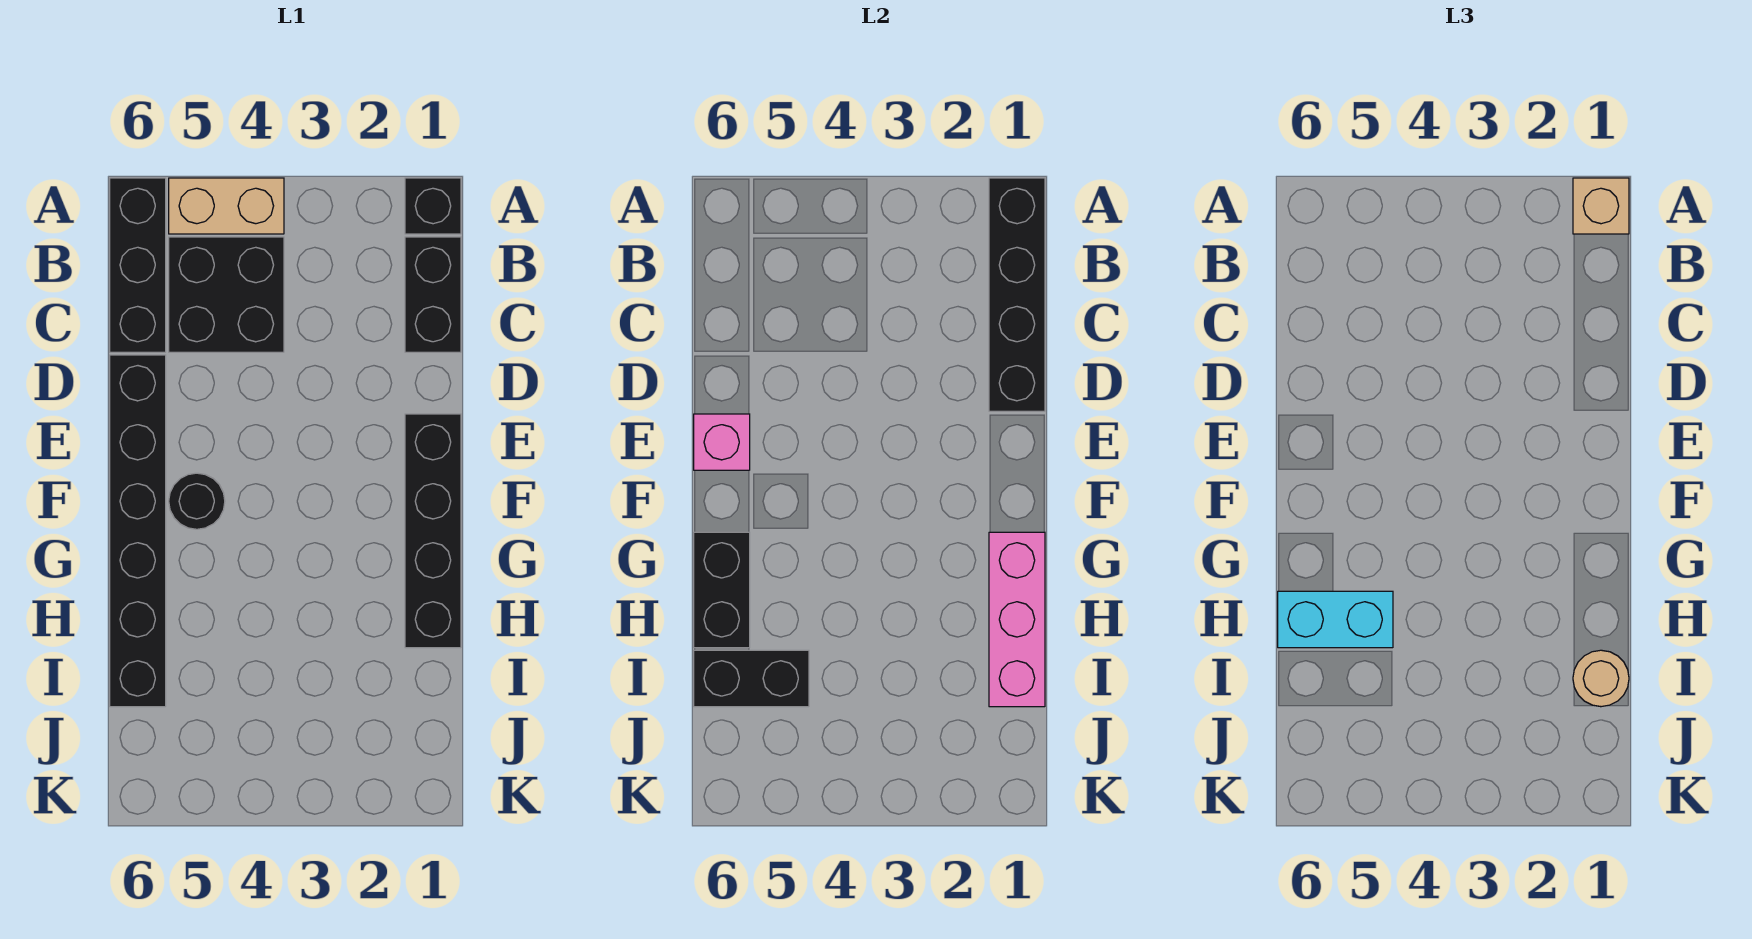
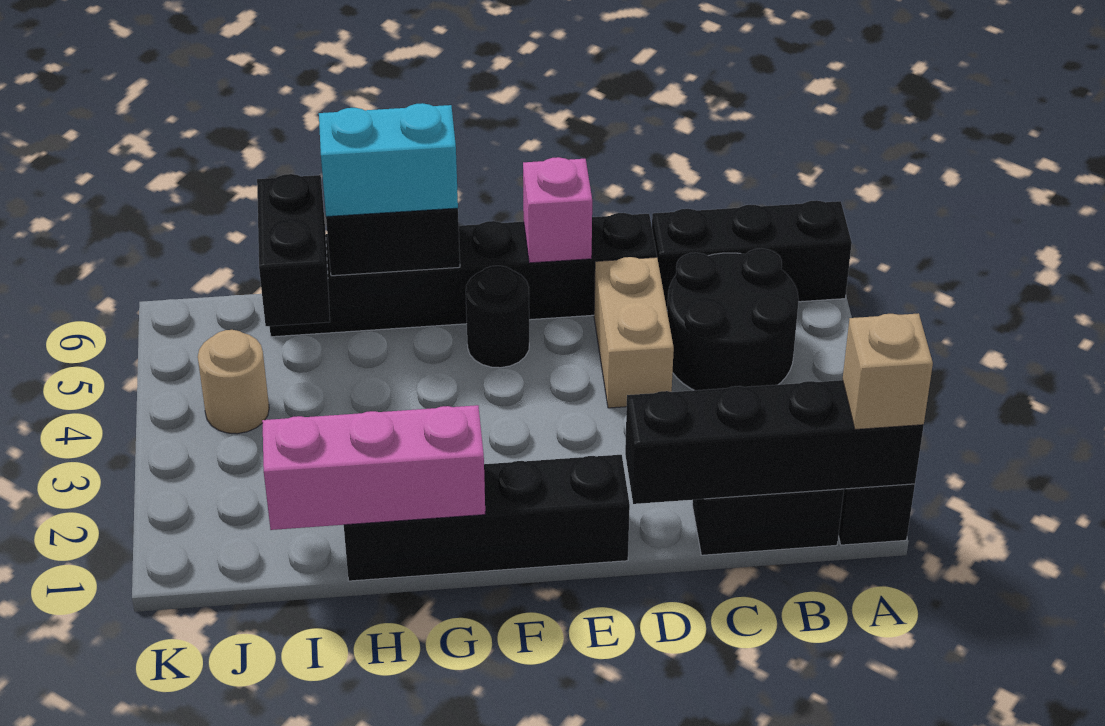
tan brick A4:A5 level 1 -> tan brick D4:D5 level 1
black brick B4:C5 level 1 -> black round brick B4:C5 level 1
cyan brick H5:H6 level 3 -> cyan brick G6:H6 level 3
tan round brick I1 level 3 -> tan round brick J4 level 1

